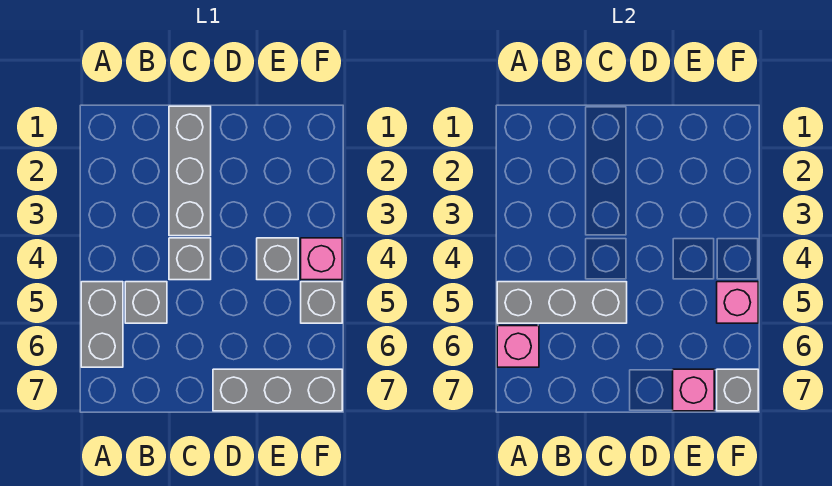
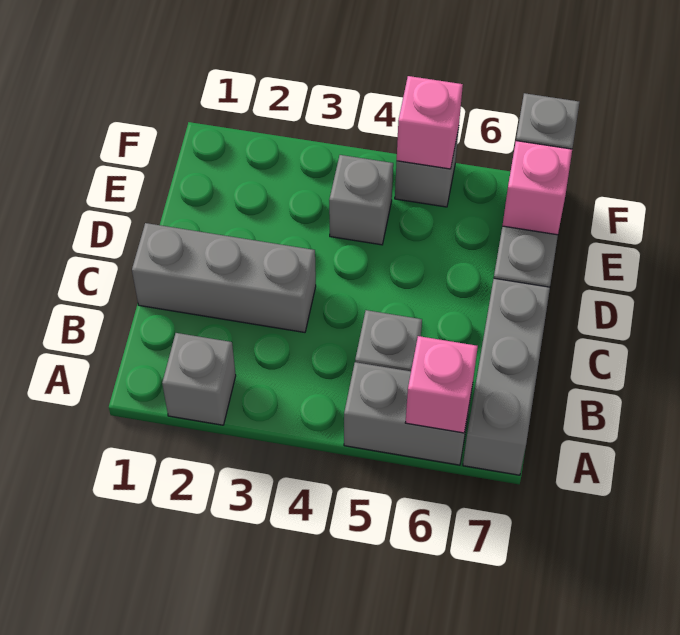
grey brick A5:C5 level 2 -> grey brick A7:C7 level 1
grey brick C4 level 1 -> grey brick A2 level 1
pink brick F4 level 1 -> none

